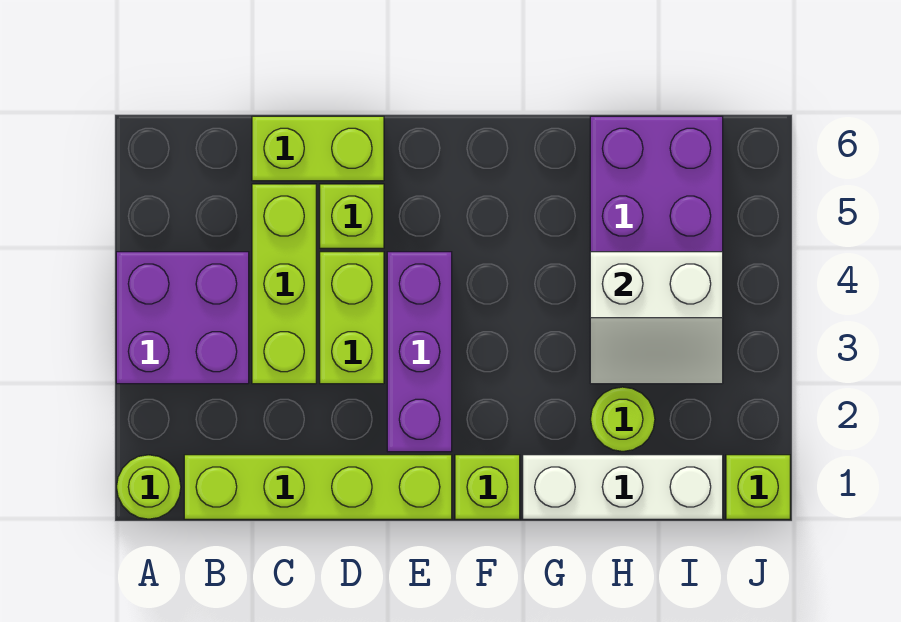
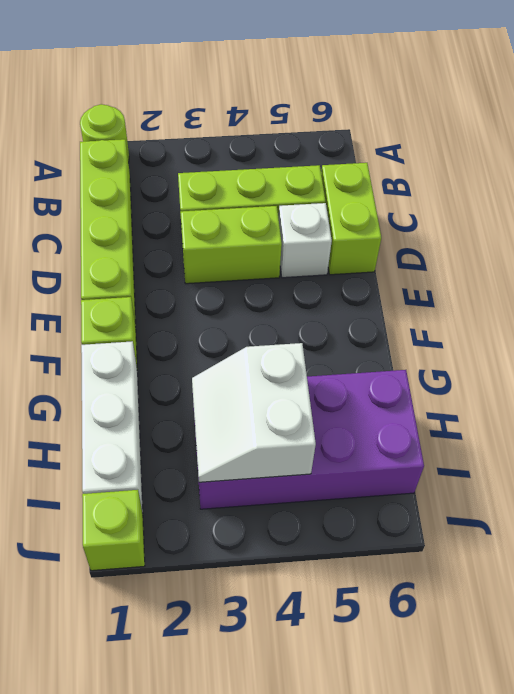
purple brick A3:B4 level 1 -> none
lime brick D5 level 1 -> white brick D5 level 1
purple brick E2:E4 level 1 -> none
lime round brick H2 level 1 -> none

